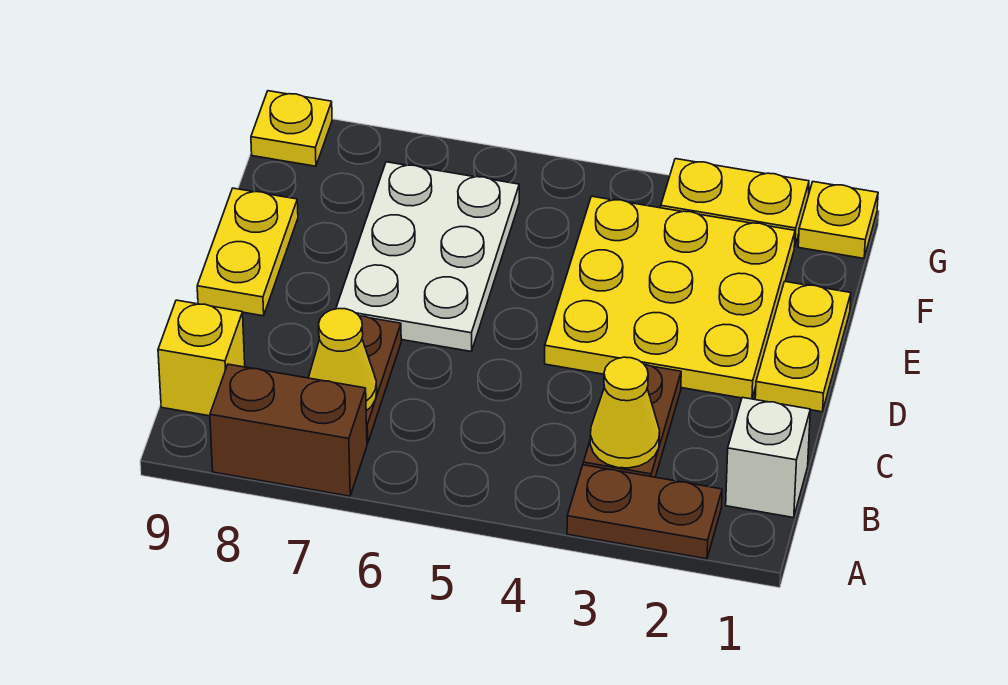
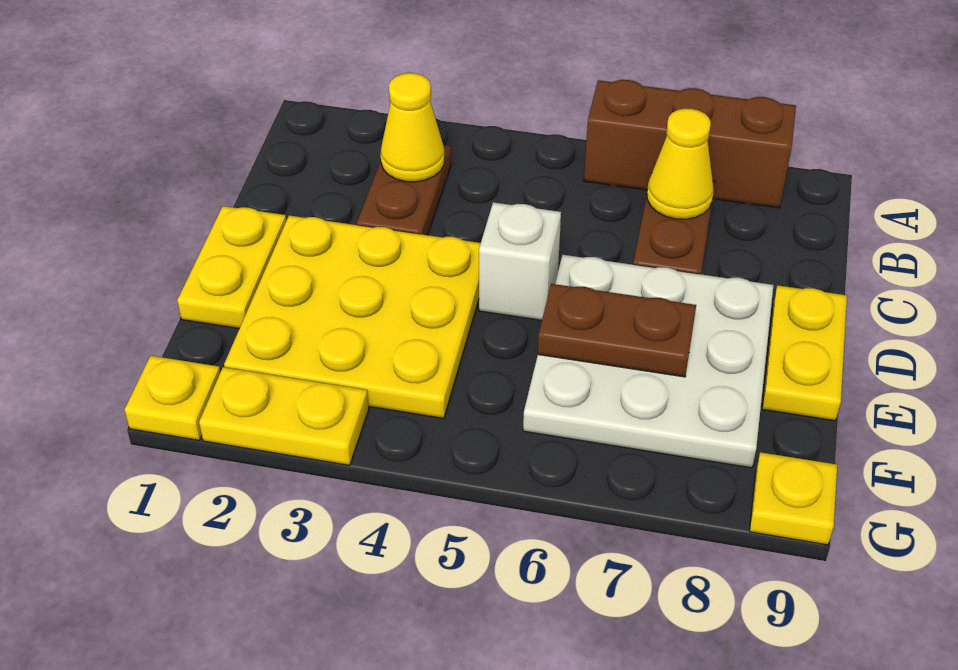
brown plate A2:A3 level 1 -> brown plate E6:E7 level 2
brown brick A7:A8 level 1 -> brown brick A6:A8 level 1
white brick B1 level 1 -> white brick D5 level 1
yellow brick B9 level 1 -> none
white plate D6:F7 level 1 -> white plate D6:F8 level 1

